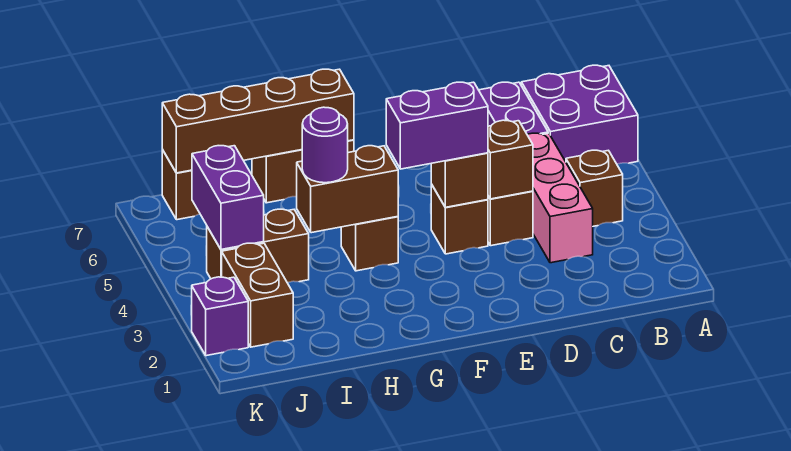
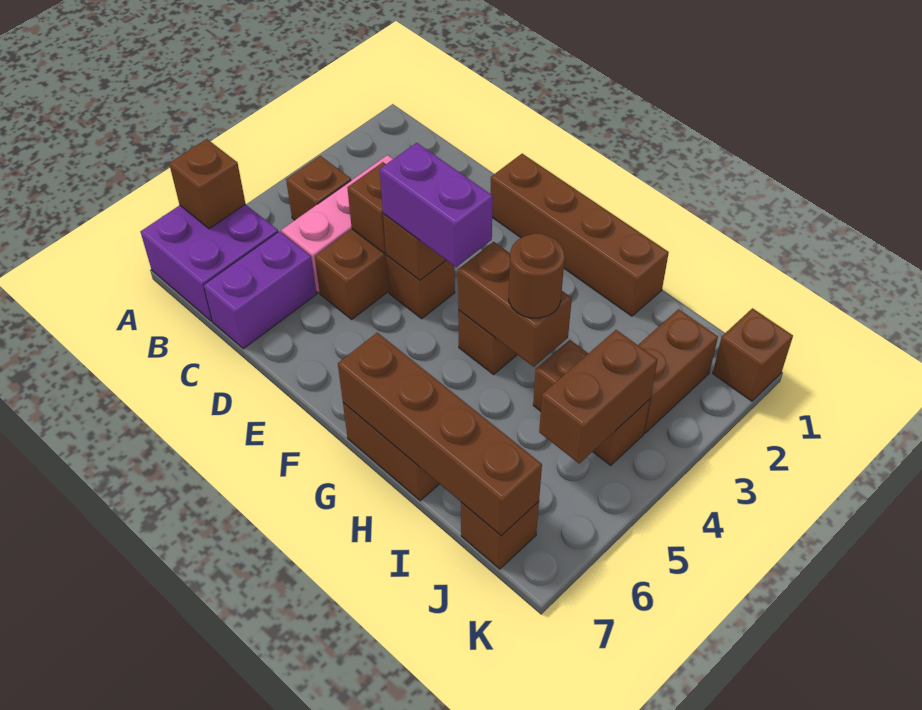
none -> brown brick A6 level 2
none -> brown brick E1:H1 level 1
purple round brick H4 level 3 -> brown round brick H4 level 3
purple brick J4:J5 level 2 -> brown brick J4:J5 level 2
none -> brown brick K1 level 1
purple brick K2 level 1 -> none

